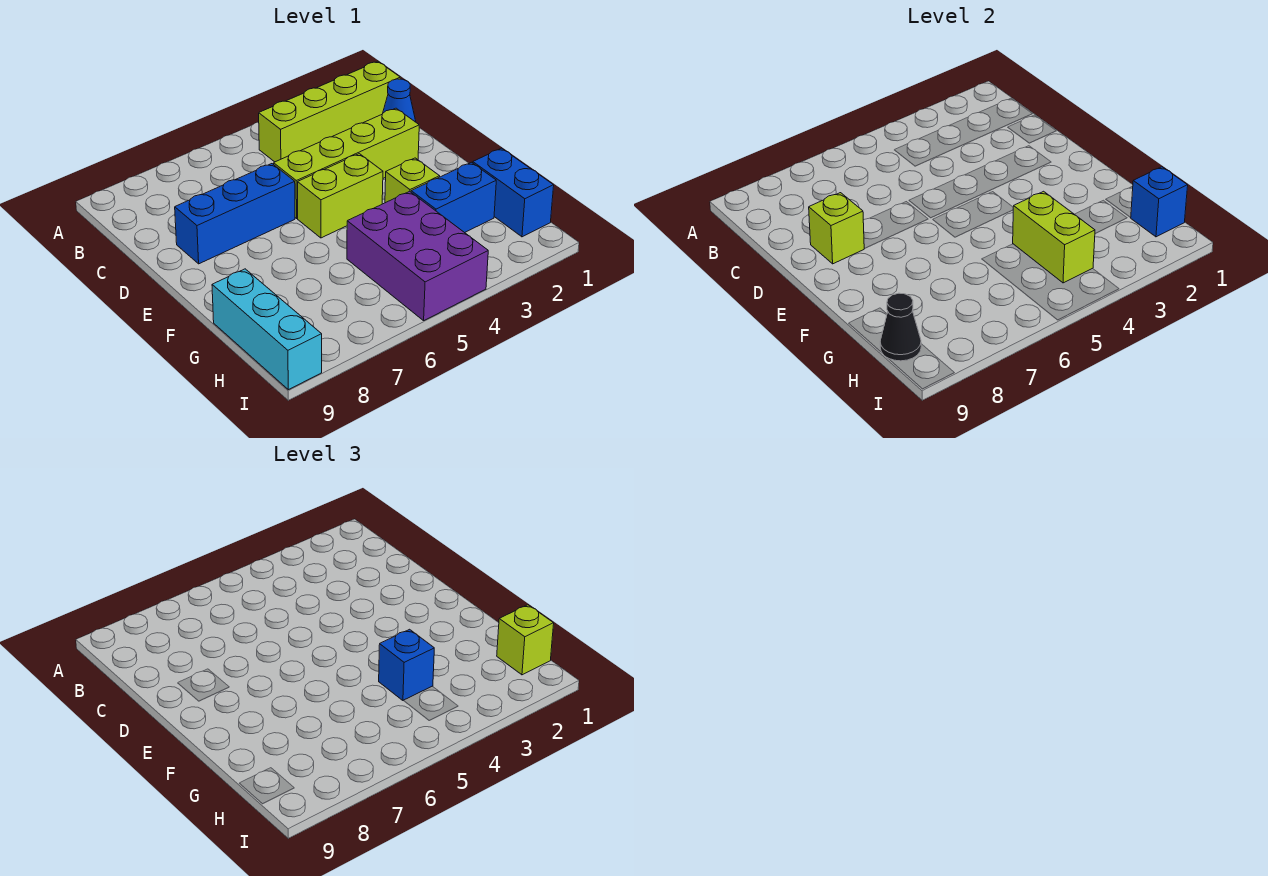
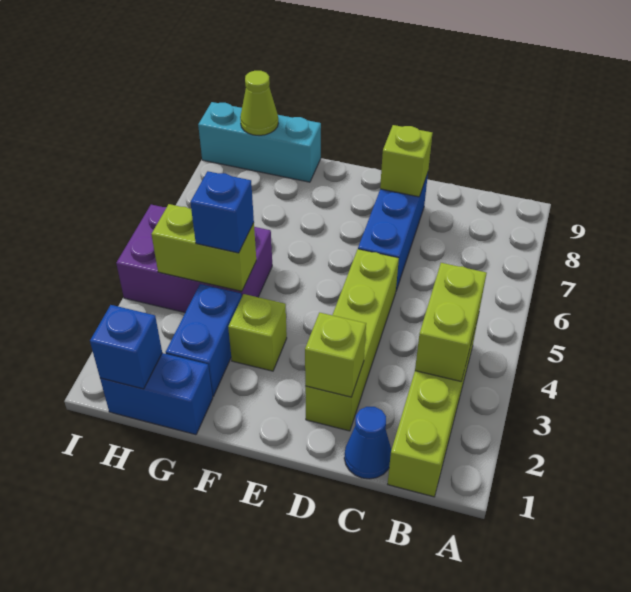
lime brick E4:E5 level 1 -> lime brick B3:B4 level 2
lime brick H1 level 3 -> lime brick D2 level 2
black cone H9 level 2 -> lime cone H9 level 2

